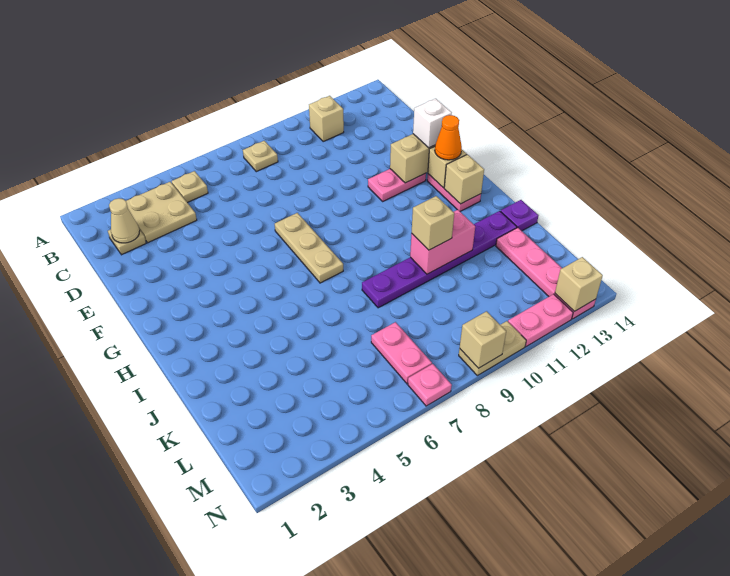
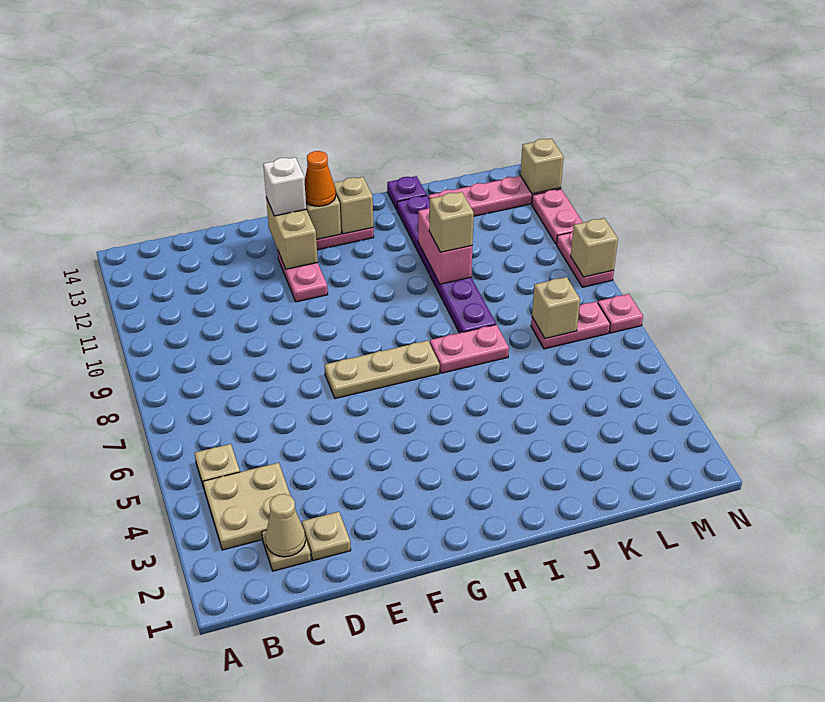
tan plate B8 level 1 -> tan plate D2 level 1
tan brick B11 level 1 -> tan brick L7 level 2
none -> pink plate I7:J7 level 1
tan plate N9:N10 level 1 -> pink plate N9:N10 level 1

